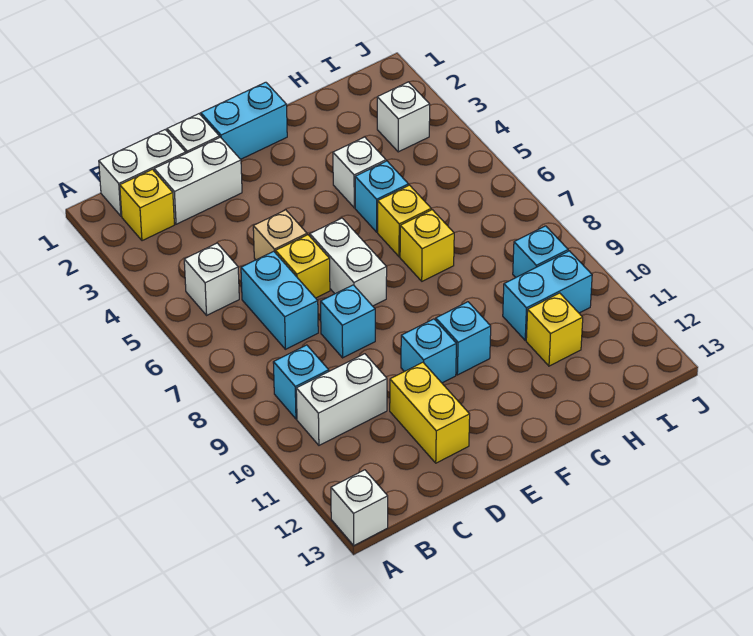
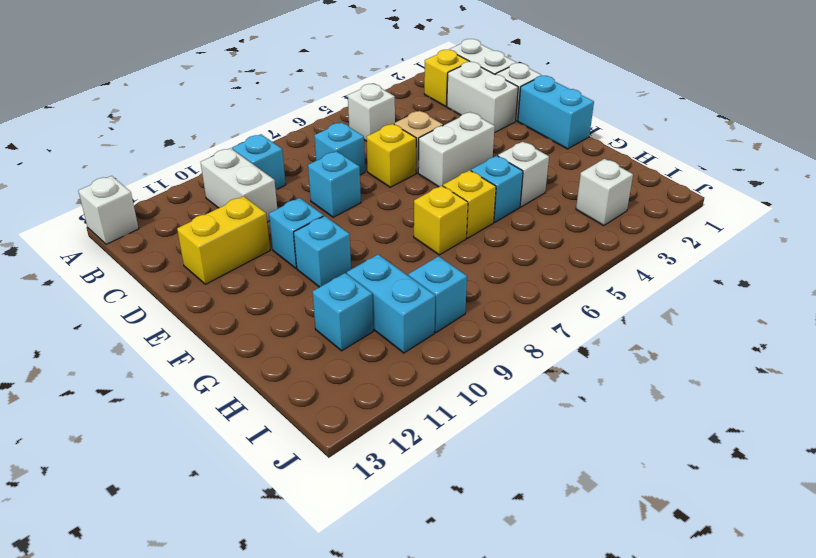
cyan brick C6:C7 level 1 -> cyan brick C7 level 1
white brick E6:E7 level 1 -> white brick E4:E5 level 1
yellow brick H11 level 1 -> cyan brick H11 level 1

